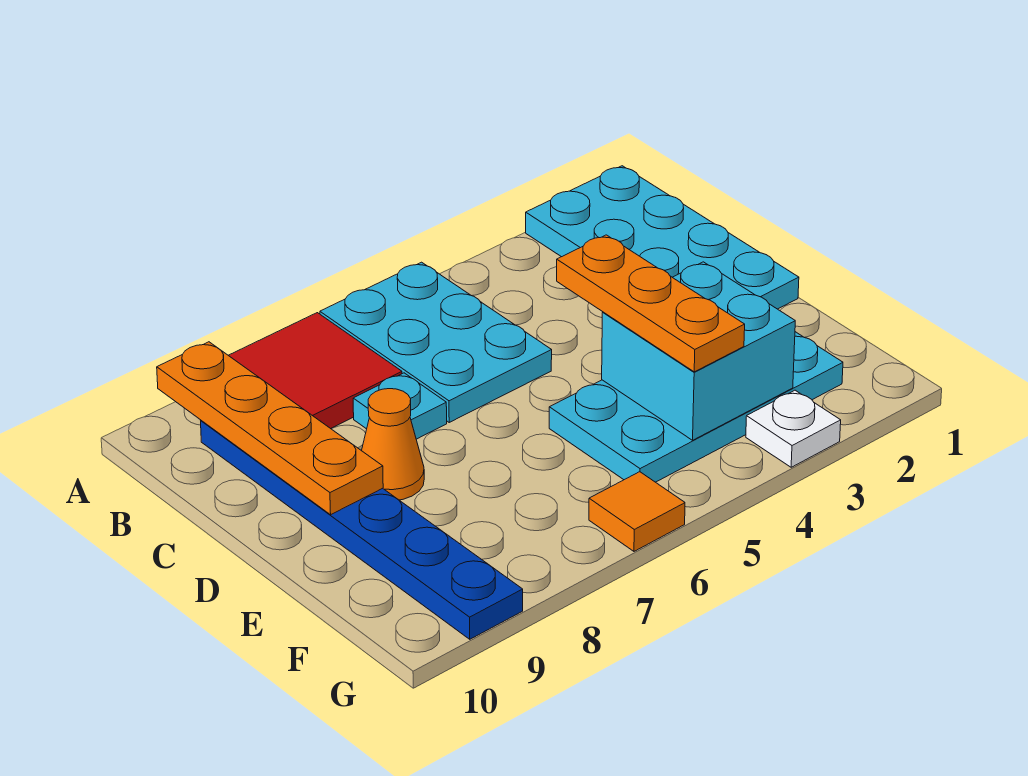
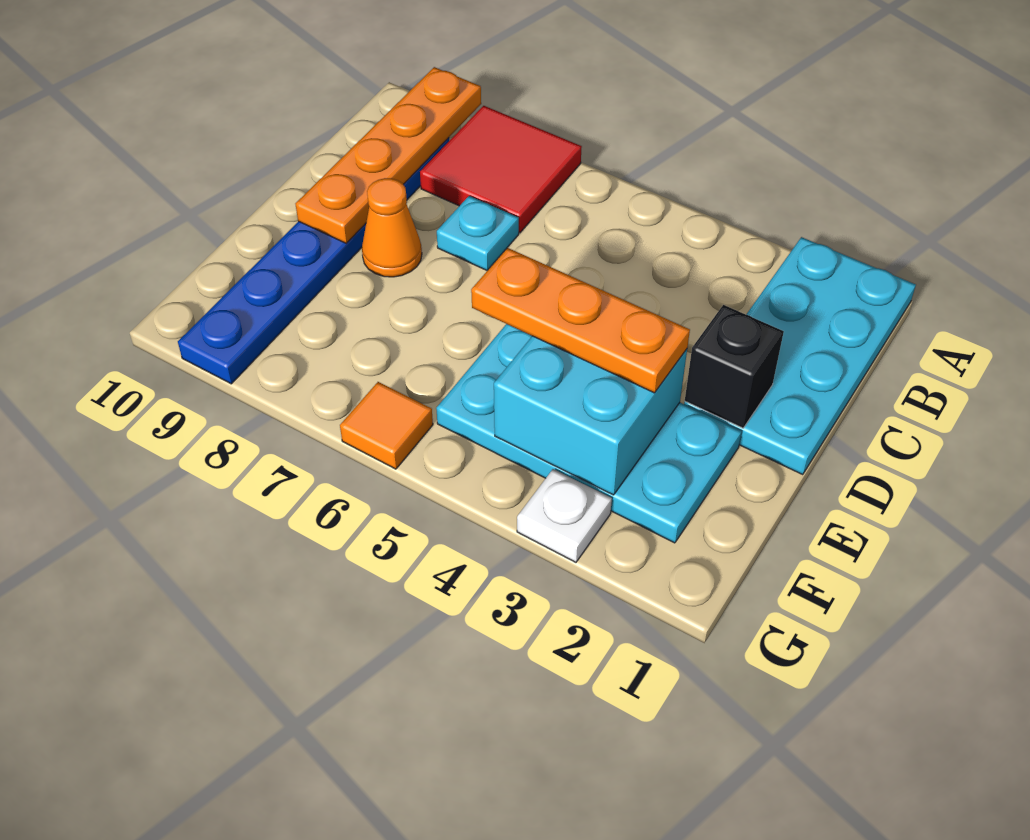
cyan plate A5:C6 level 1 -> none
none -> black brick D2 level 2
orange plate D4:F4 level 3 -> orange plate E3:E5 level 3

